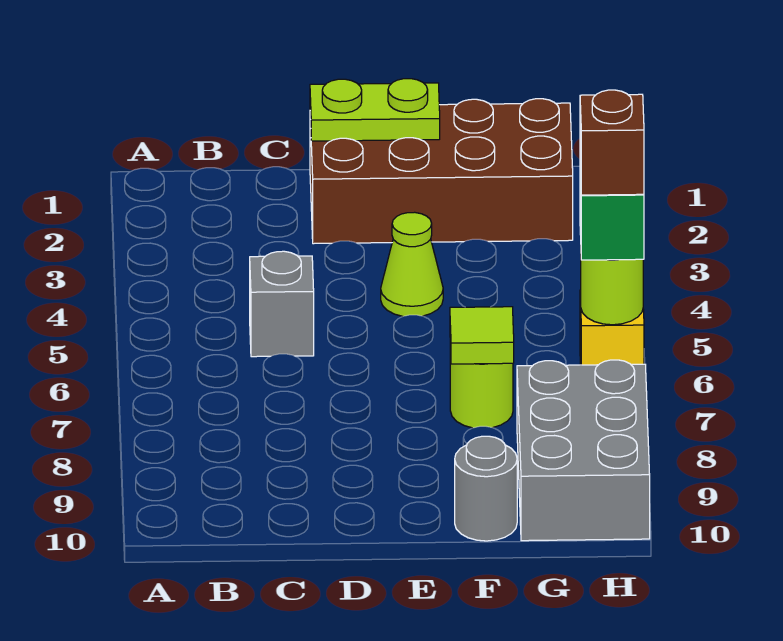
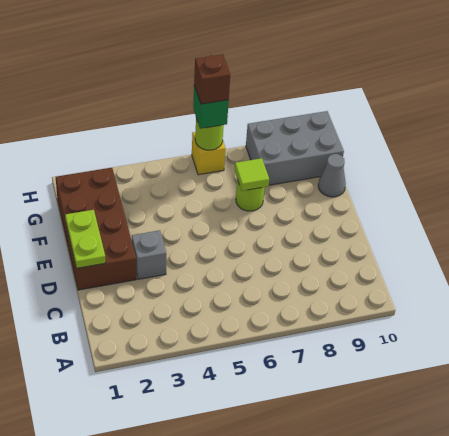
grey brick C5 level 1 -> grey brick D3 level 1
lime cone E4 level 1 -> none
grey round brick F10 level 1 -> grey cone F10 level 1

